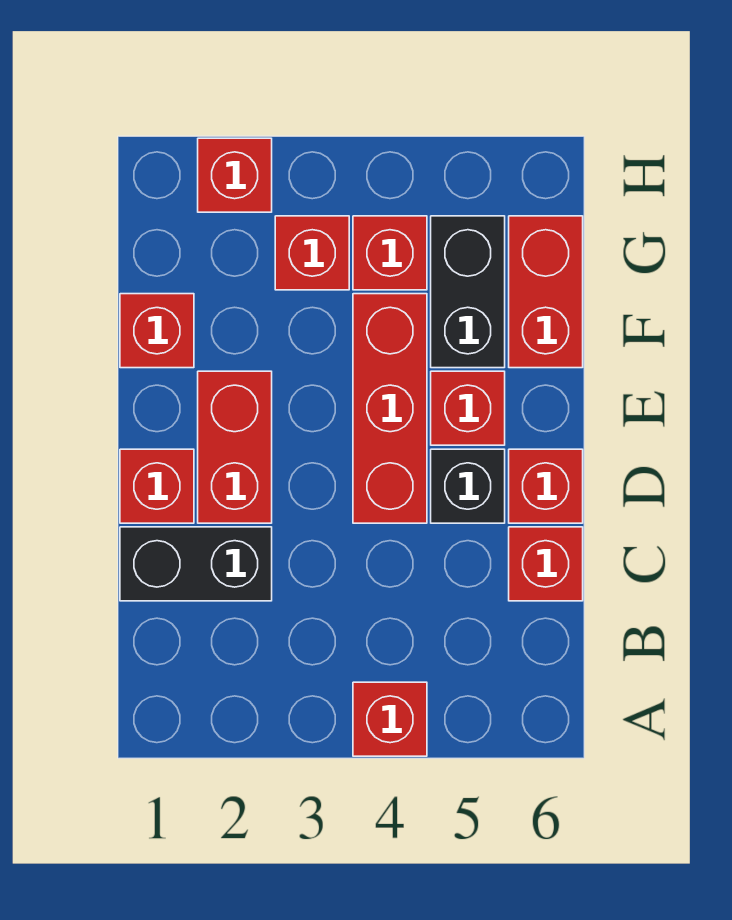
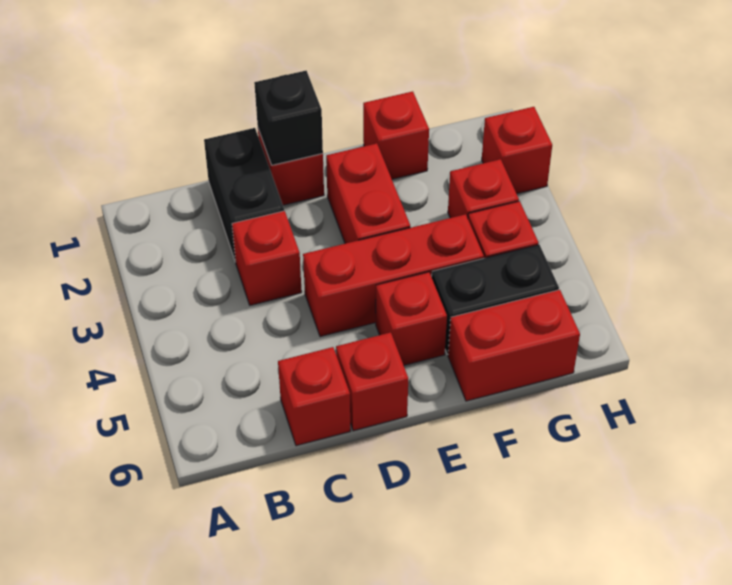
red brick A4 level 1 -> red brick C3 level 1
red brick D2:E2 level 1 -> red brick E2:E3 level 1
black brick D5 level 1 -> black brick D1 level 2

